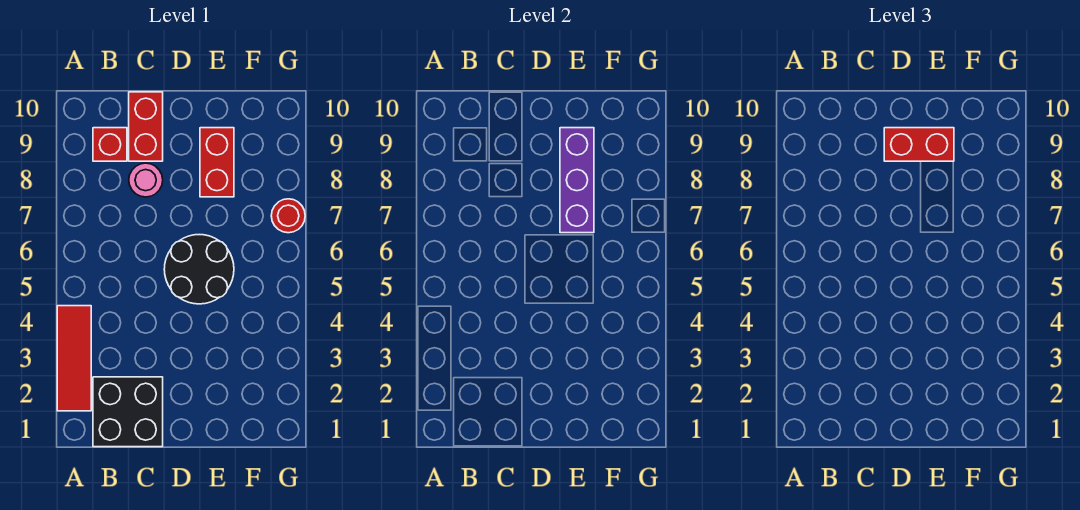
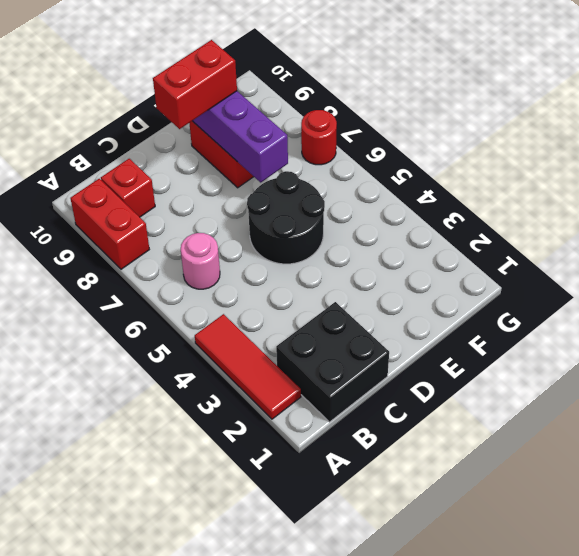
pink round brick C8 level 1 -> pink round brick B6 level 1
red brick C9:C10 level 1 -> red brick A8:A9 level 1

